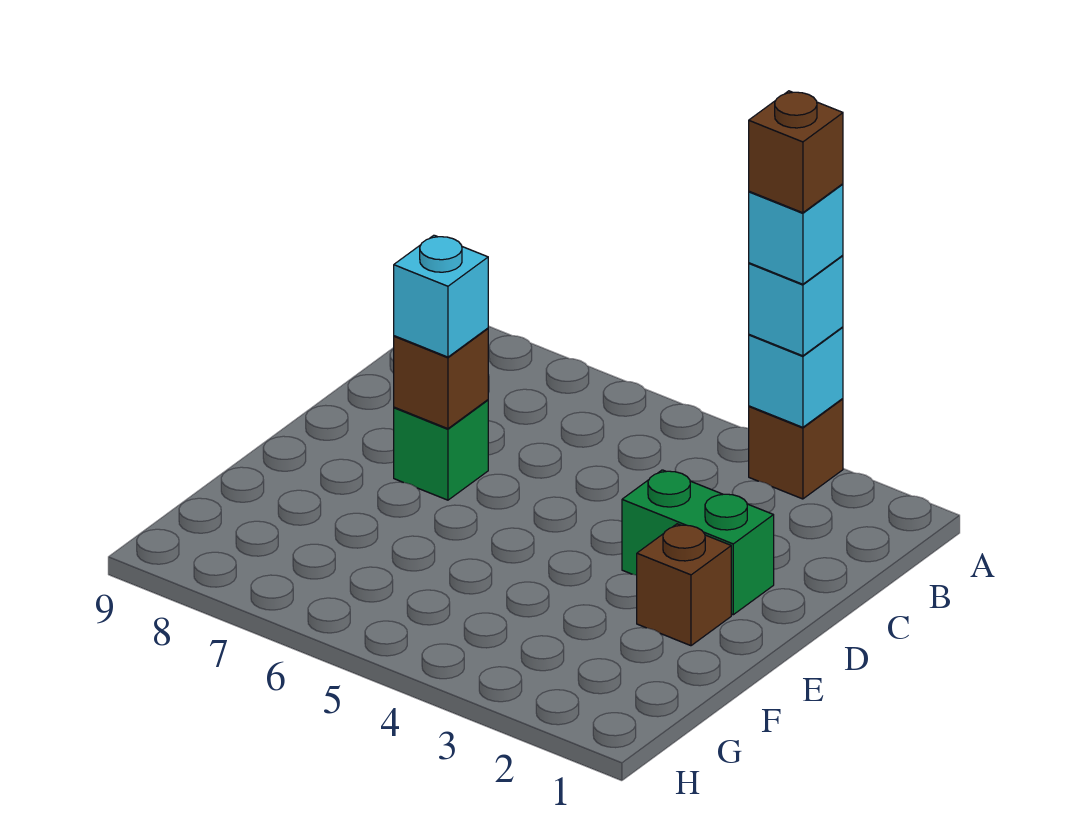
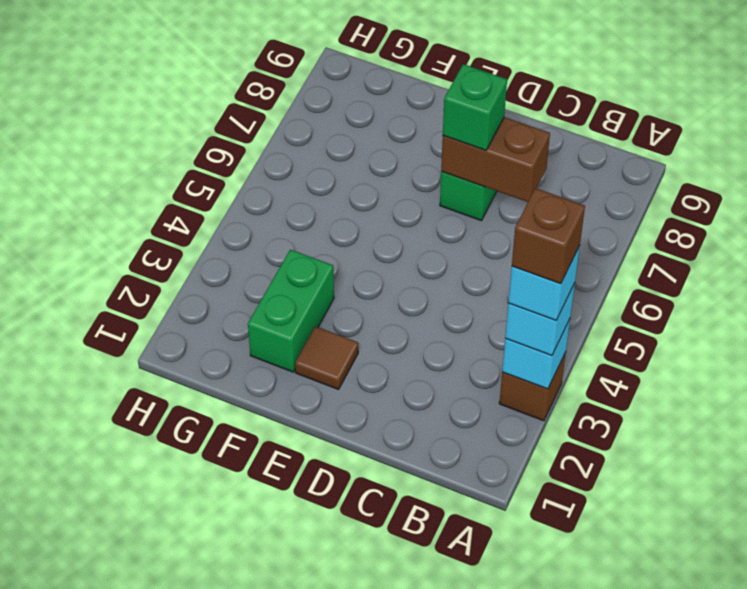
green brick D2:D3 level 1 -> green brick F2:F3 level 1
brown brick D7 level 2 -> brown brick C7:D7 level 2
cyan brick D7 level 3 -> green brick D7 level 3
brown brick E2 level 1 -> brown tile E2 level 1

